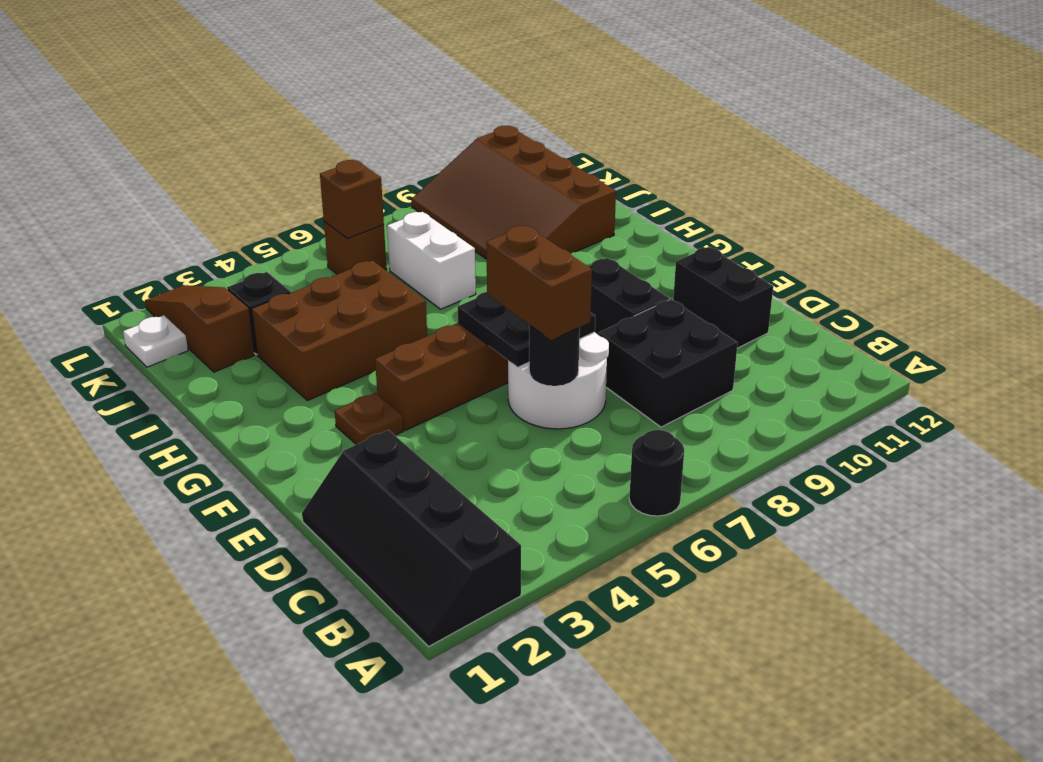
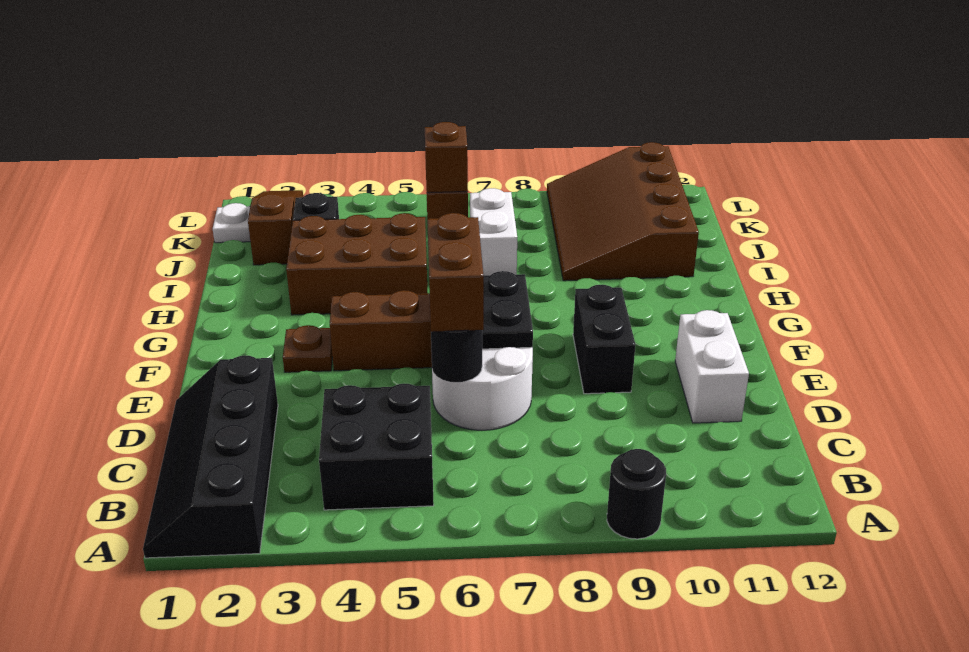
black round brick A6 level 1 -> black round brick A9 level 1
black brick C8:D9 level 1 -> black brick B4:C5 level 1
black brick D11:E11 level 1 -> white brick D11:E11 level 1

